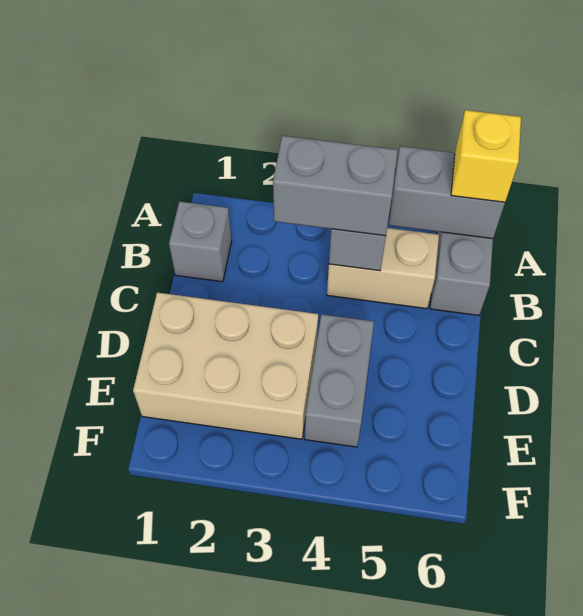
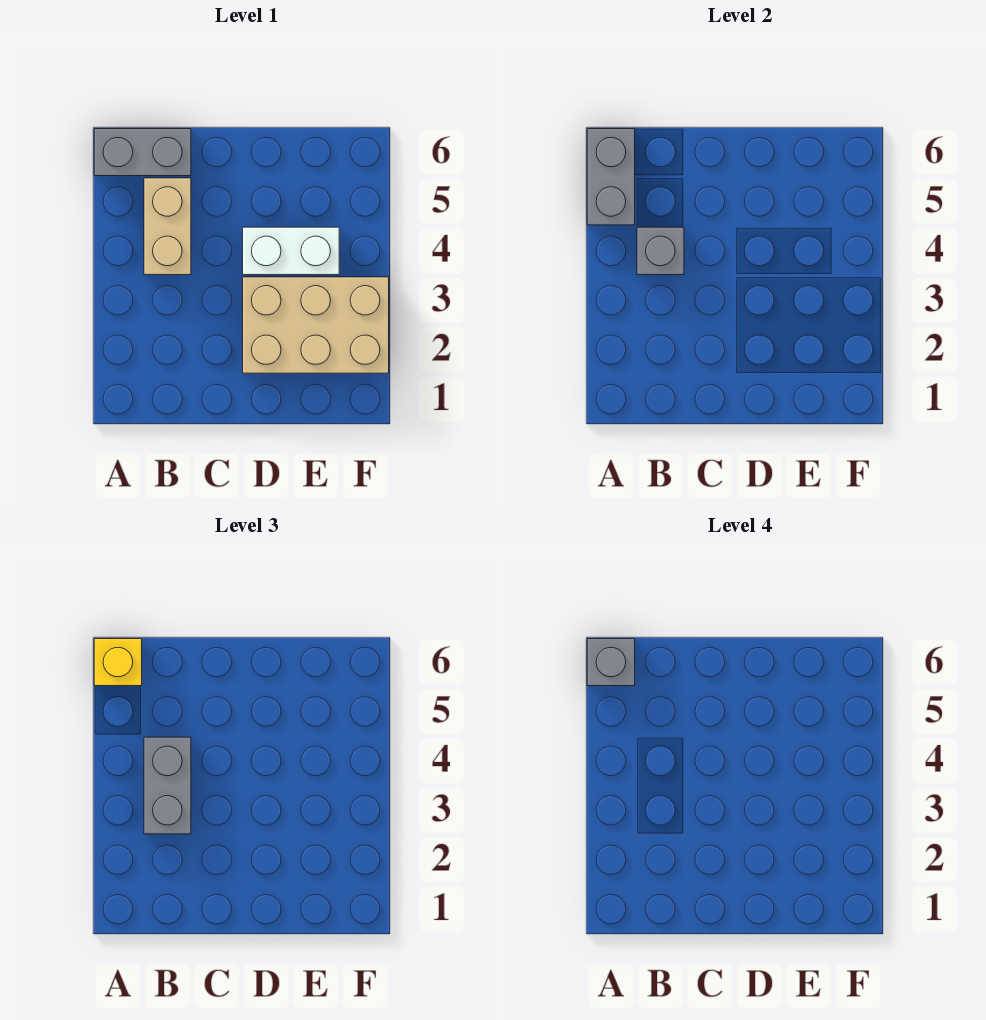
grey brick B1 level 1 -> grey brick A6 level 4
tan brick D1:E3 level 1 -> tan brick D2:F3 level 1
grey brick D4:E4 level 1 -> white brick D4:E4 level 1

